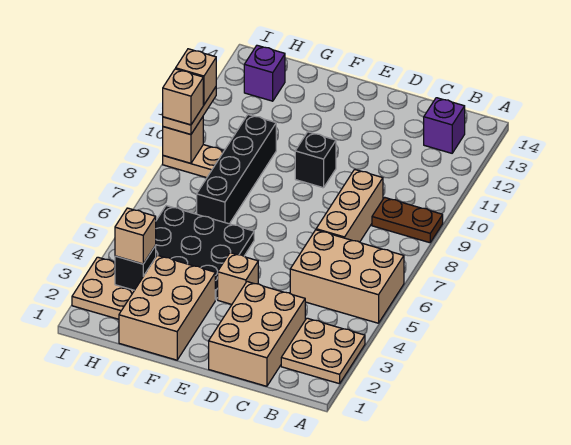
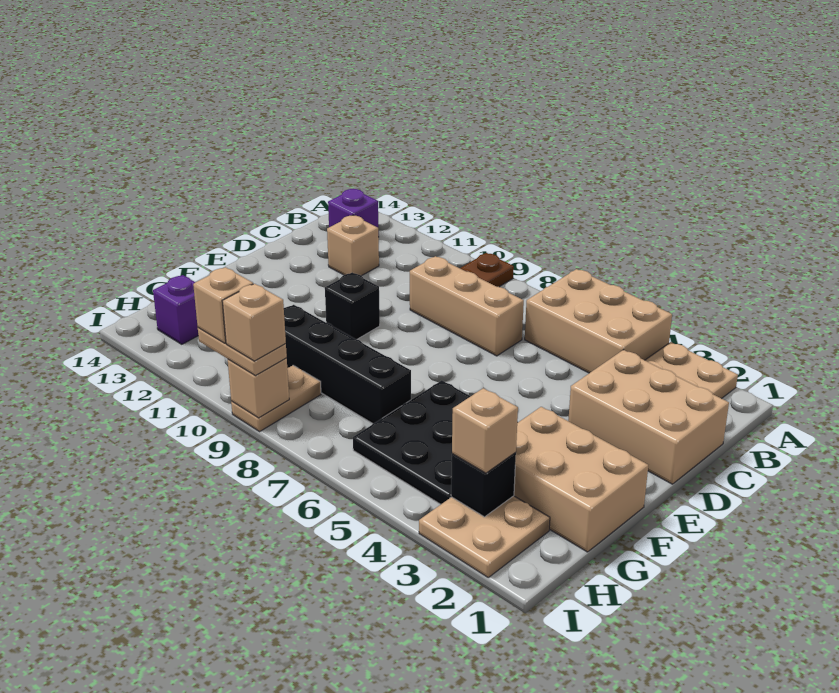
tan brick A5:C6 level 1 -> tan brick A4:B6 level 1
tan brick E4 level 1 -> tan brick C12 level 1

